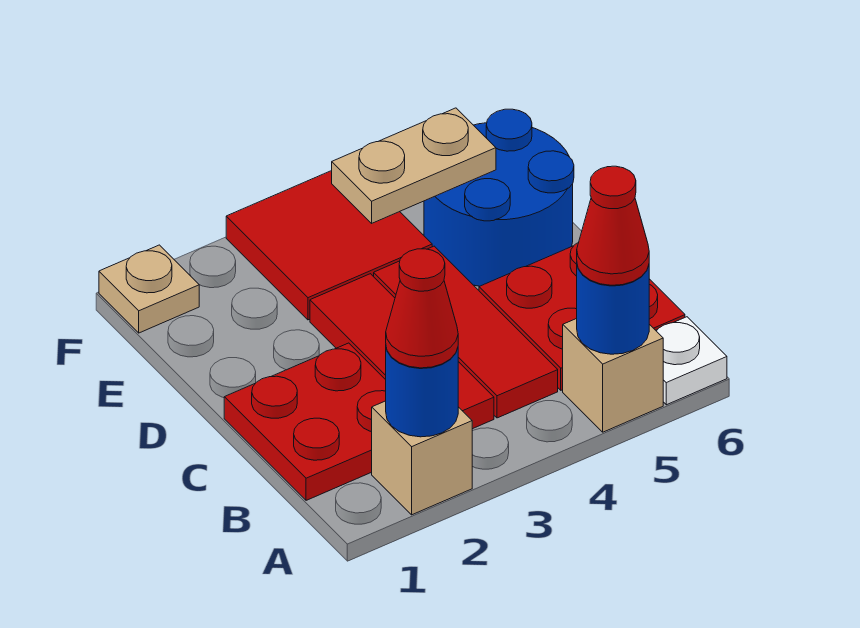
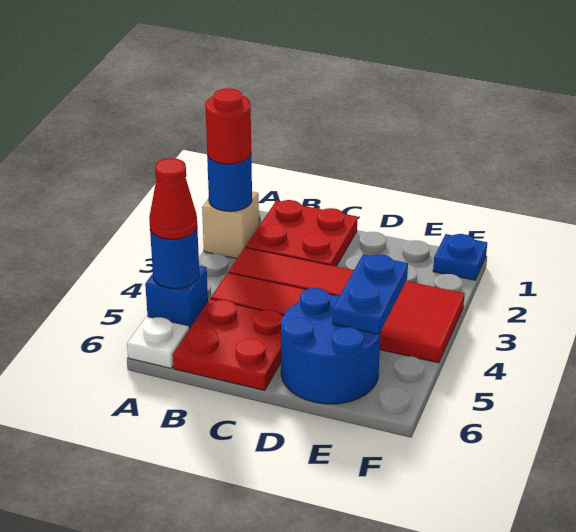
red cone A2 level 3 -> red round brick A2 level 3
tan brick A5 level 1 -> blue brick A5 level 1
tan plate E4:E5 level 2 -> blue plate E4:E5 level 2
tan plate F1 level 1 -> blue plate F1 level 1

